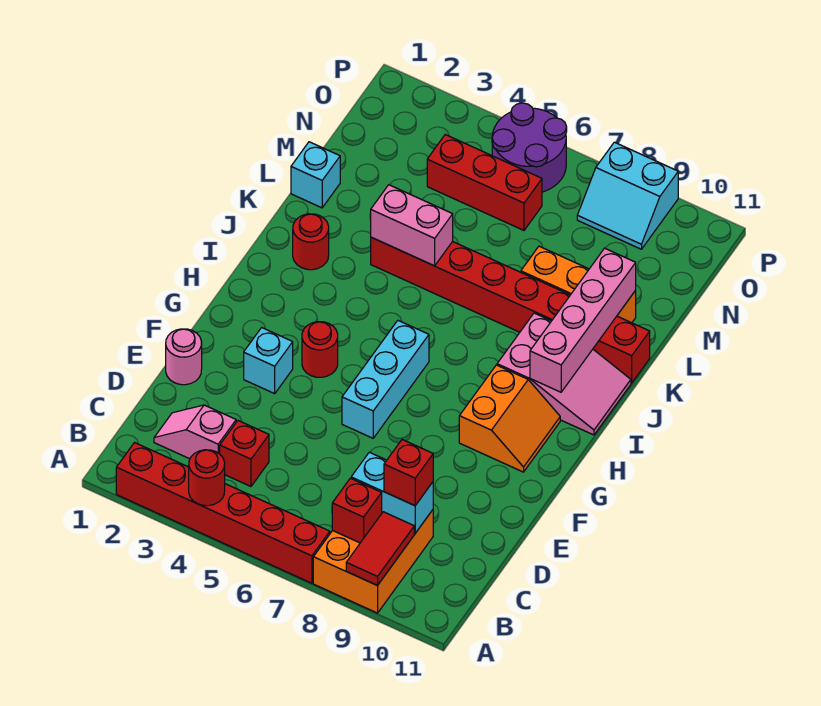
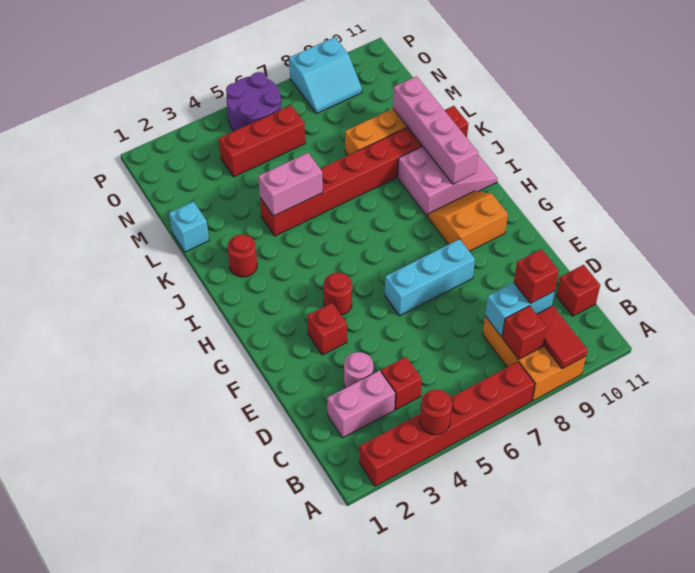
pink slope C2:C3 level 1 top 3 -> pink brick C2:C3 level 1
none -> red brick C11 level 1
pink round brick E1 level 1 -> pink round brick D3 level 1
cyan brick F3 level 1 -> red brick F3 level 1
cyan brick F6:H6 level 1 -> cyan brick F6:F8 level 1
orange slope G9:H10 level 1 top 9 -> orange slope G9:H10 level 1 top G

